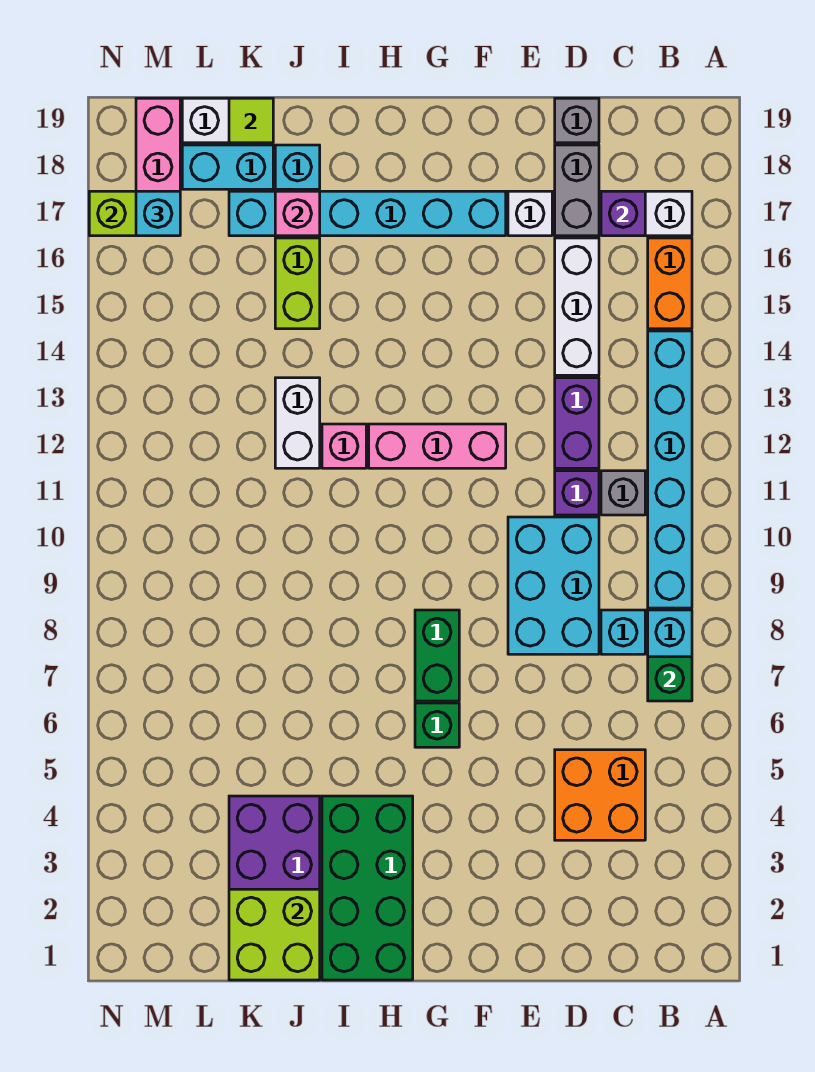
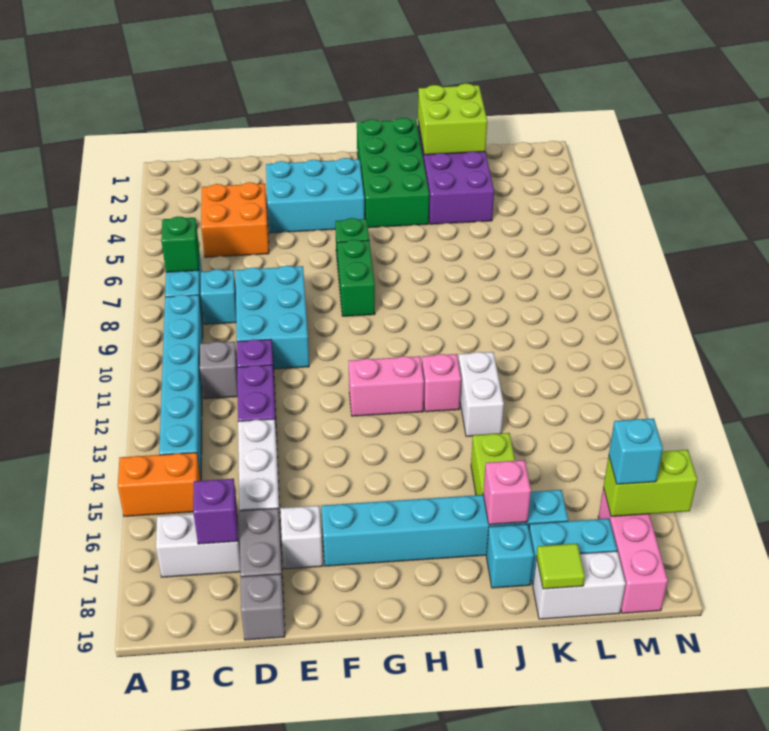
orange brick B15:B16 level 1 -> orange brick A15:B15 level 1
none -> cyan brick E3:G4 level 1
pink brick F12:H12 level 1 -> pink brick G12:H12 level 1

